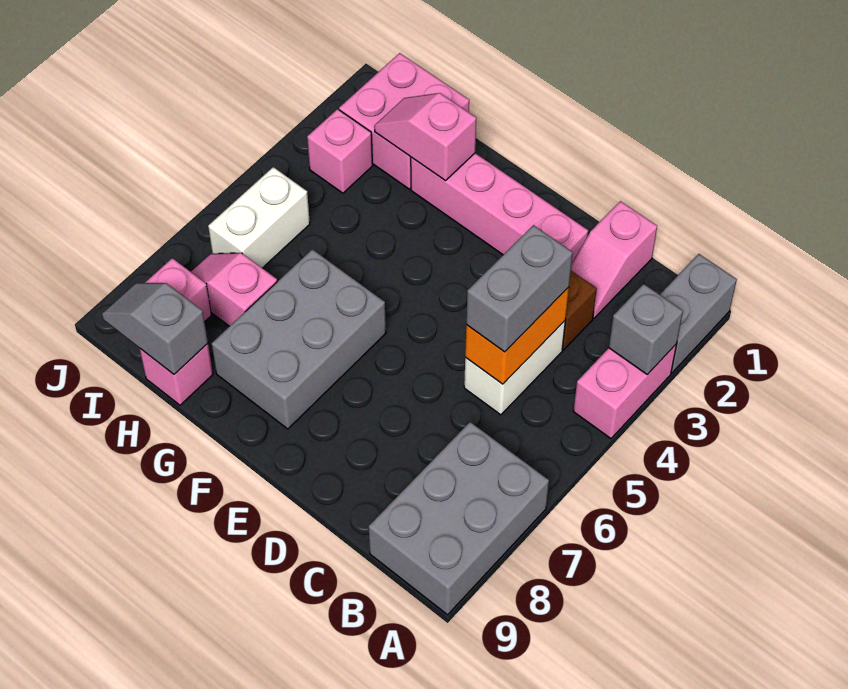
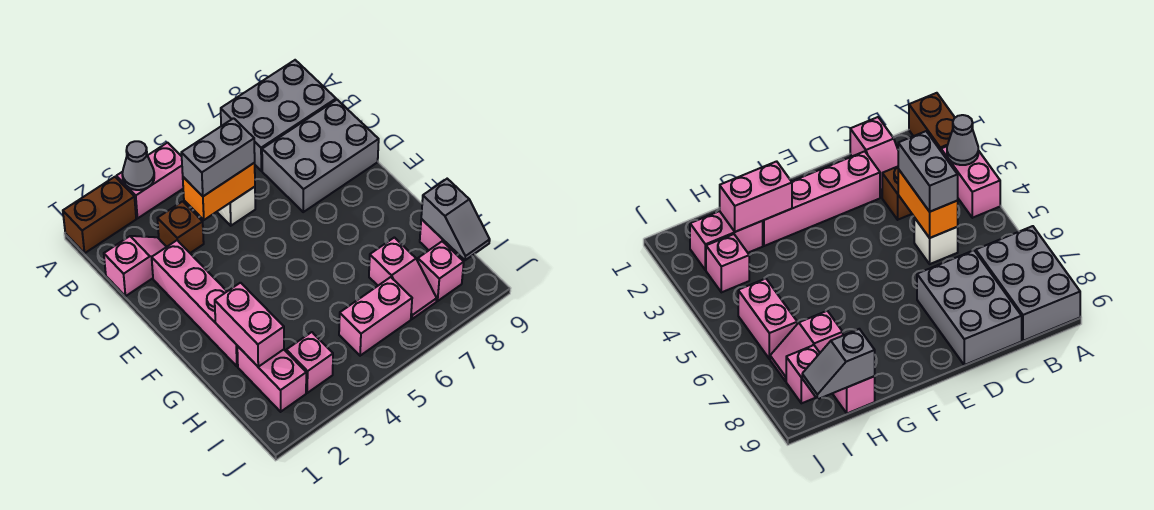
grey brick A1:A2 level 1 -> brown brick A1:A2 level 1
grey brick A3 level 2 -> grey cone A3 level 2
white brick C4:C5 level 1 -> white brick C5 level 1
grey brick F6:G8 level 1 -> grey brick C7:D9 level 1
pink slope G2:H2 level 2 top G -> pink brick G2:H2 level 2
pink brick H1:I2 level 1 -> pink brick H2:I2 level 1
white brick I5:I6 level 1 -> pink brick I5:I6 level 1

